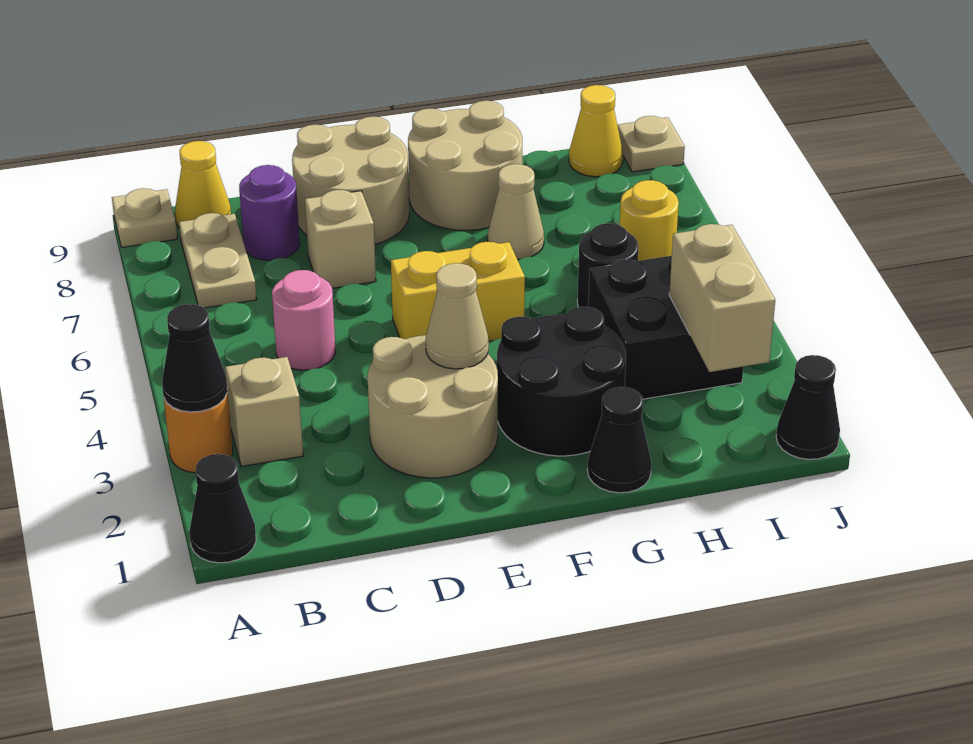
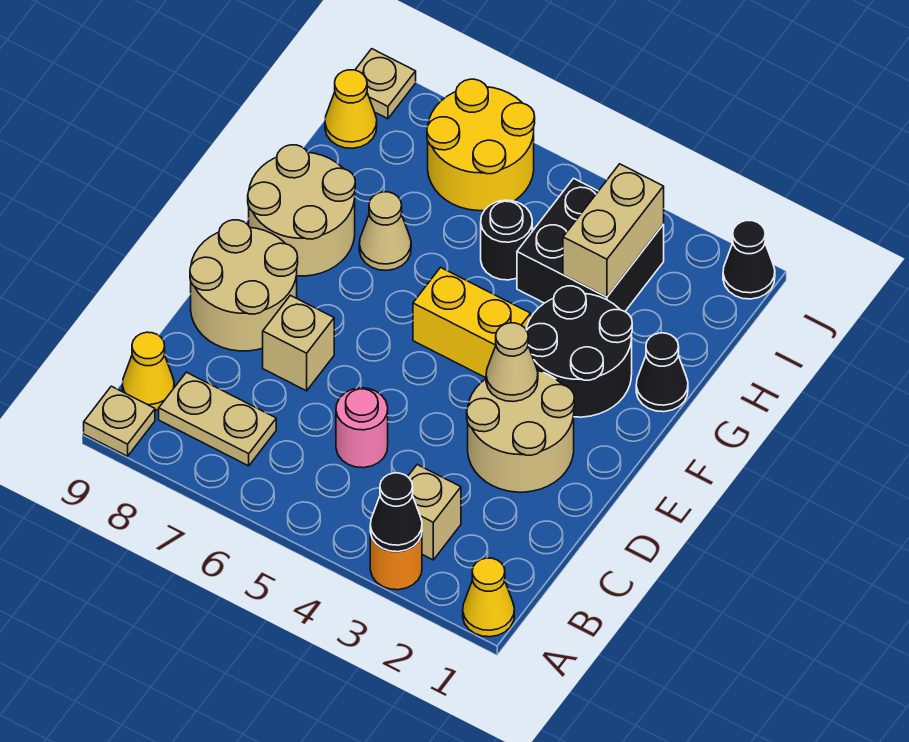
black cone A1 level 1 -> yellow cone A1 level 1
purple round brick C8 level 1 -> none
yellow brick E5:F5 level 1 -> yellow brick F4:F5 level 1
tan brick I2:I3 level 2 -> tan brick H3:I3 level 2
yellow round brick I6 level 1 -> yellow round brick I6:J7 level 1

